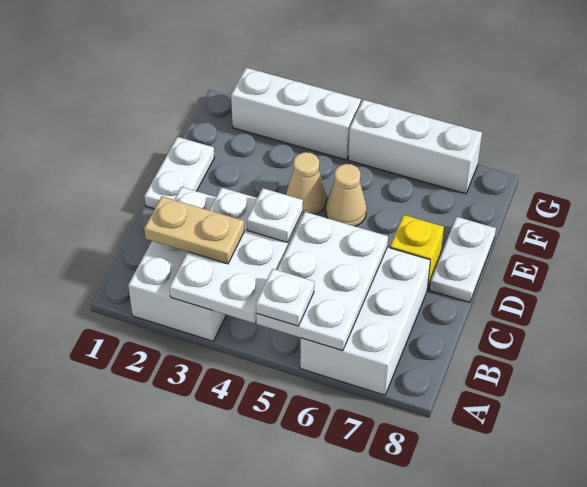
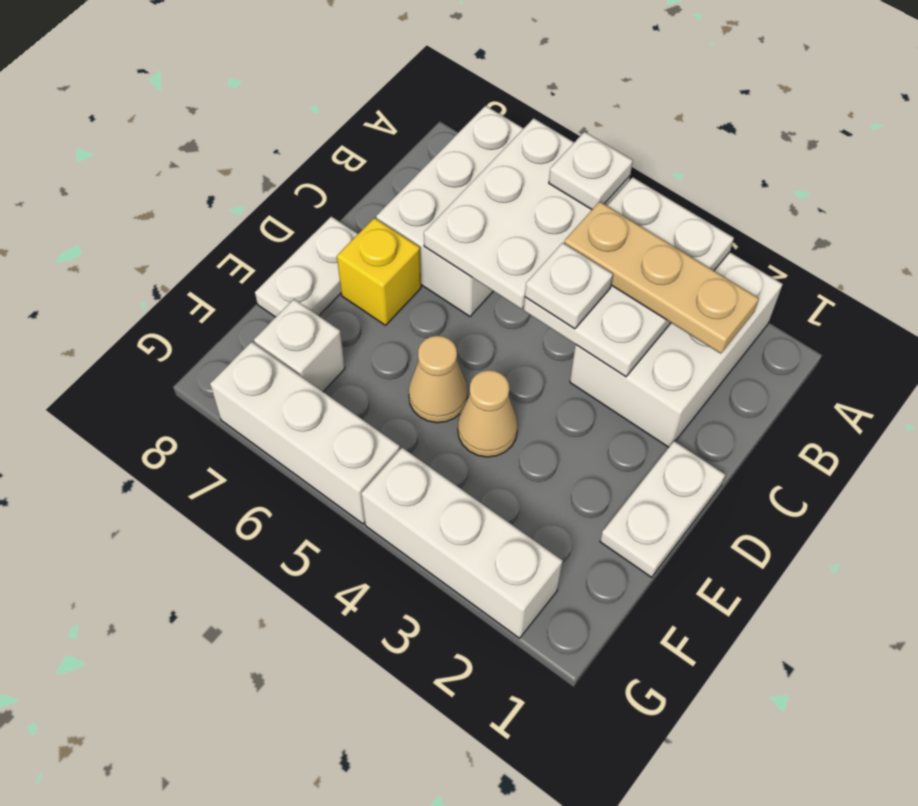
tan plate B2:B3 level 3 -> tan plate B2:B4 level 3
none -> white brick F7 level 1

